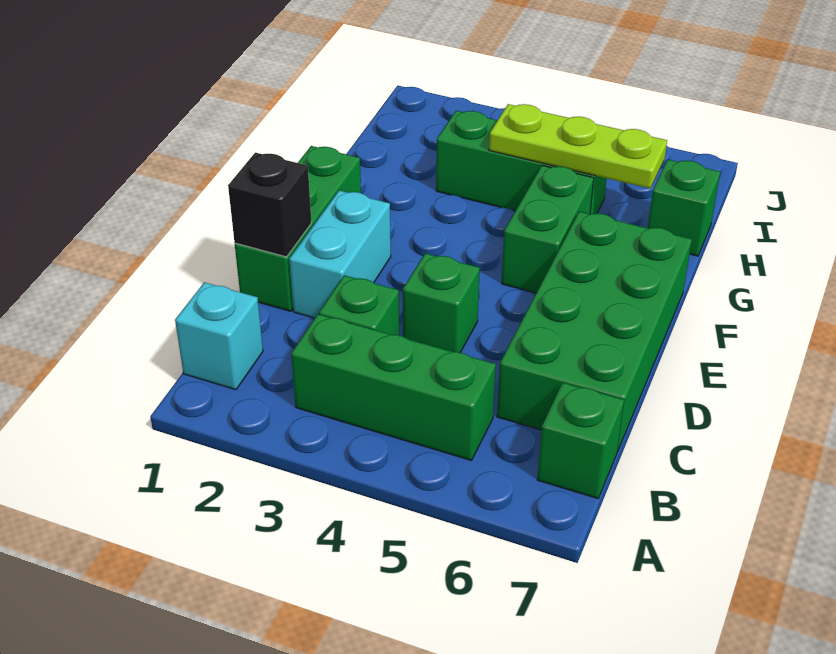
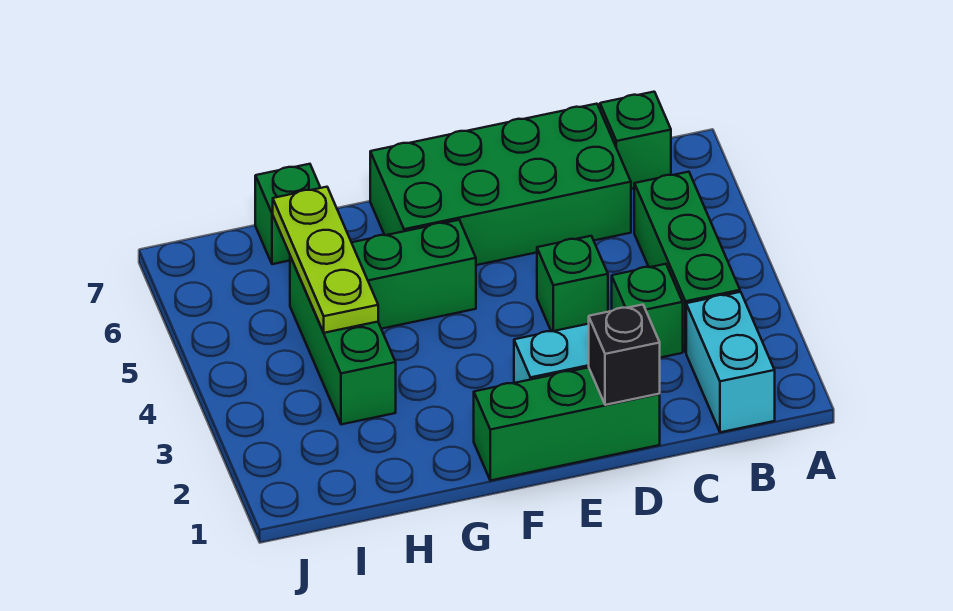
cyan brick B1 level 1 -> cyan brick B1:B2 level 1

